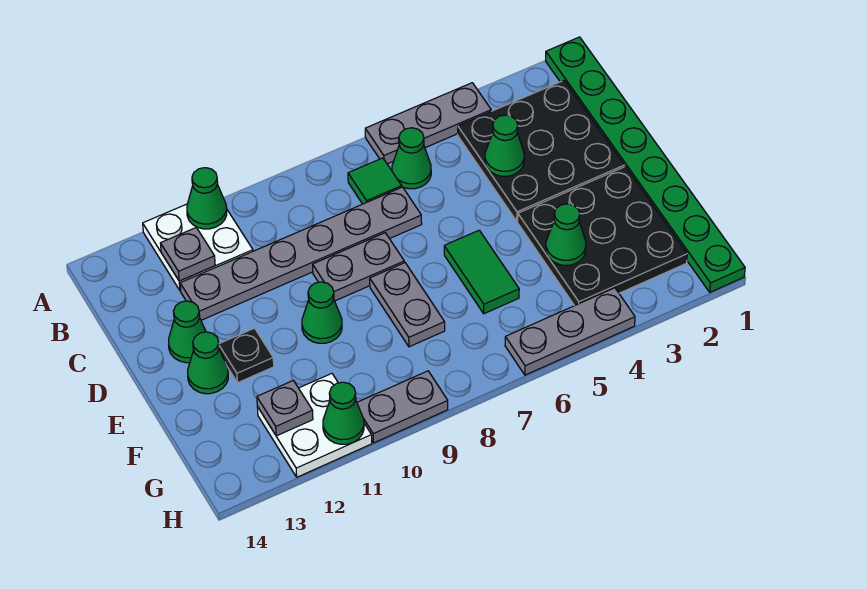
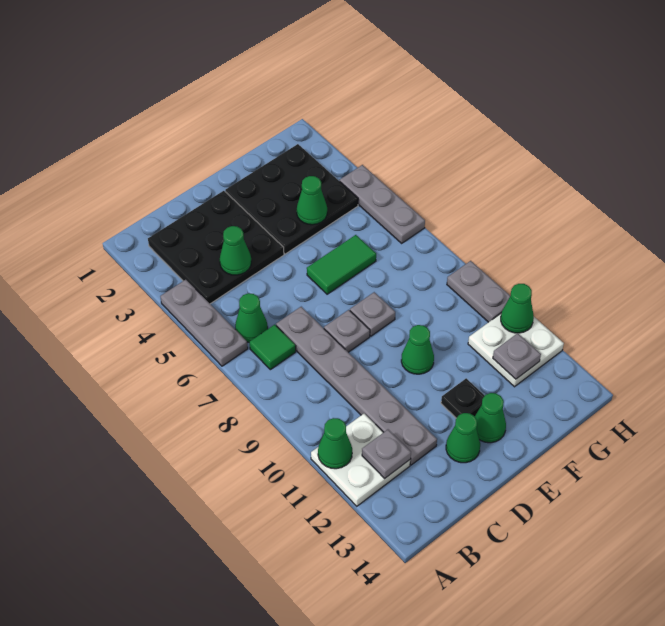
green plate A1:H1 level 1 -> none
grey plate D8:D9 level 1 -> grey plate D8 level 1
grey plate E8:F8 level 1 -> grey plate E8 level 1

